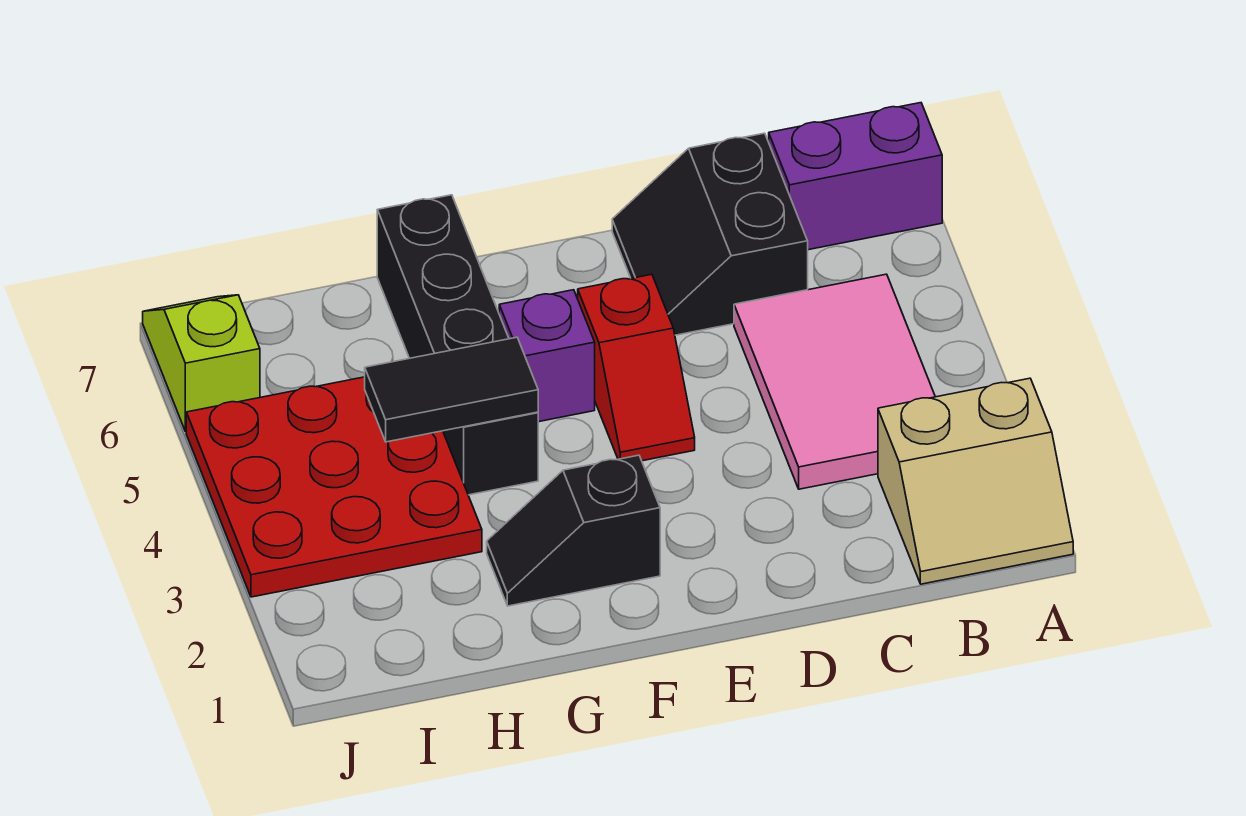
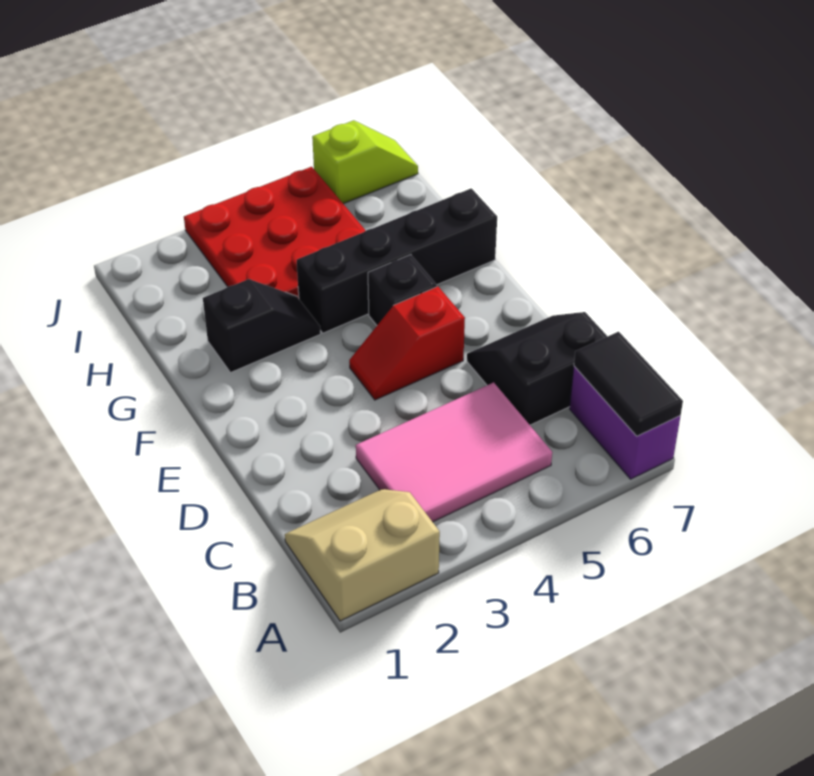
tan slope A1:B2 level 1 top 2 -> tan slope A1:B2 level 1 top A
black slope F2:G2 level 1 top F -> black slope G2:G3 level 1 top 2
purple brick F5 level 1 -> black brick F5 level 1
black tile G4:H4 level 2 -> black tile A7:B7 level 2

